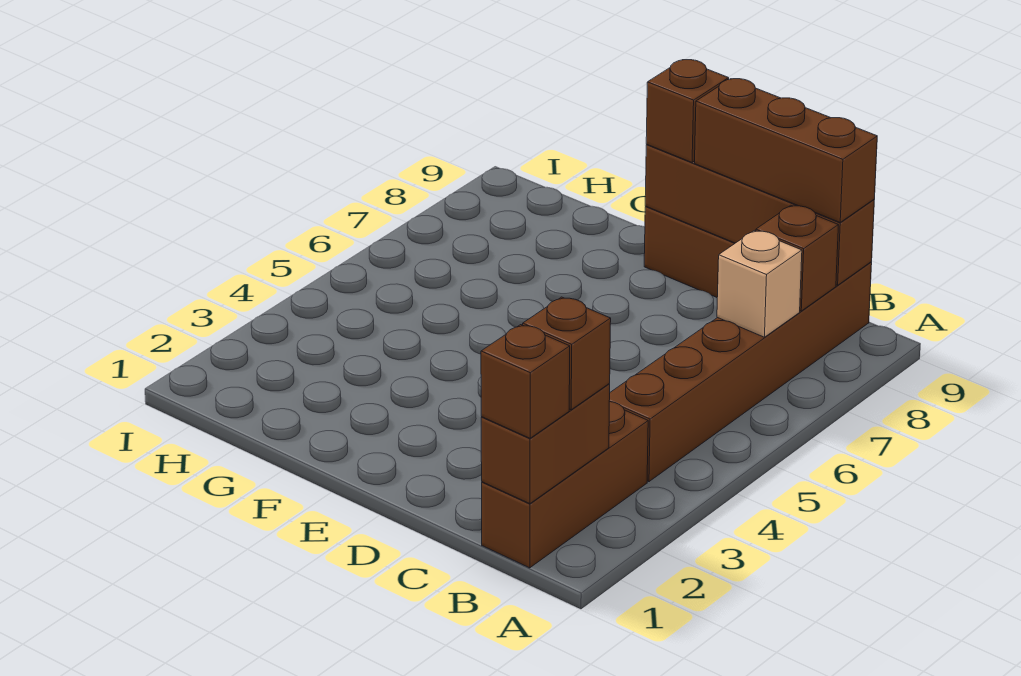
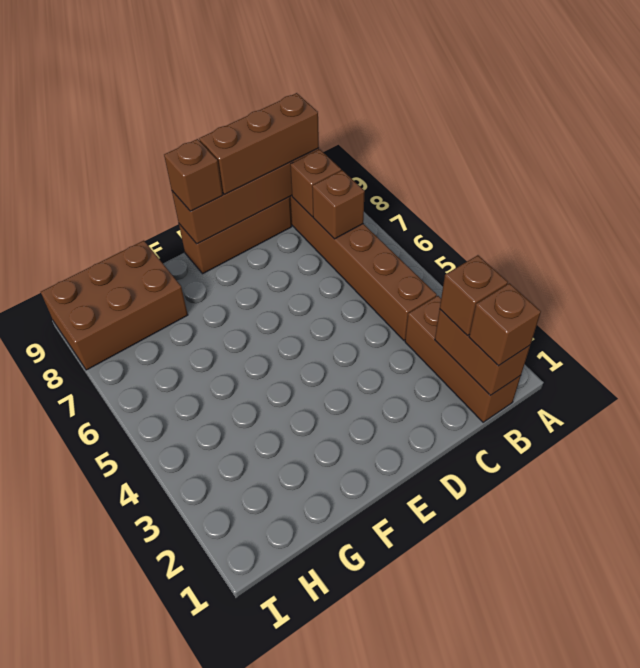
tan brick B7 level 2 -> brown brick B7 level 2
none -> brown brick G8:I9 level 1

